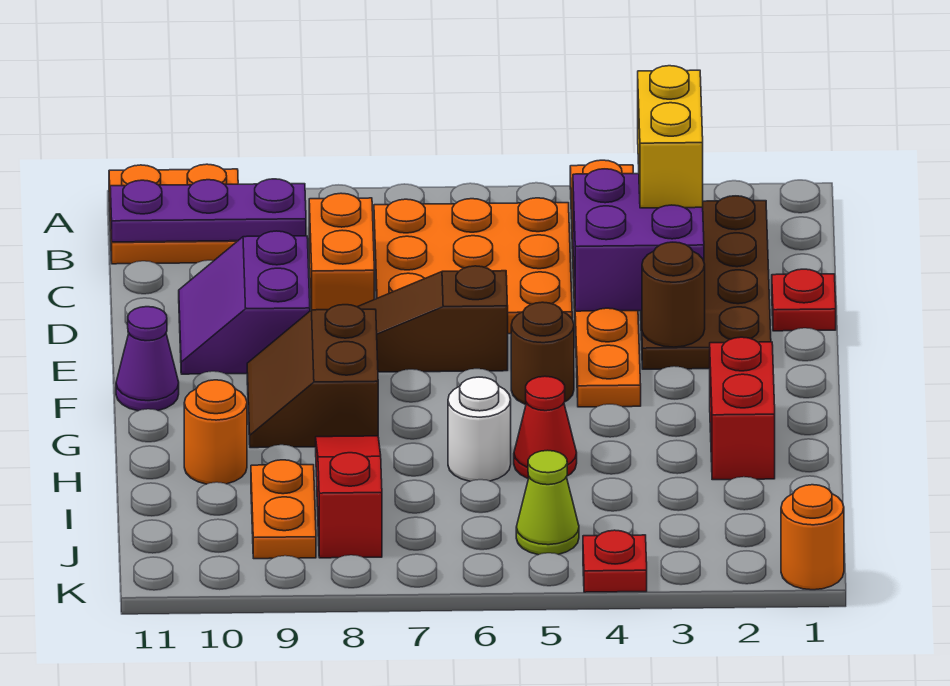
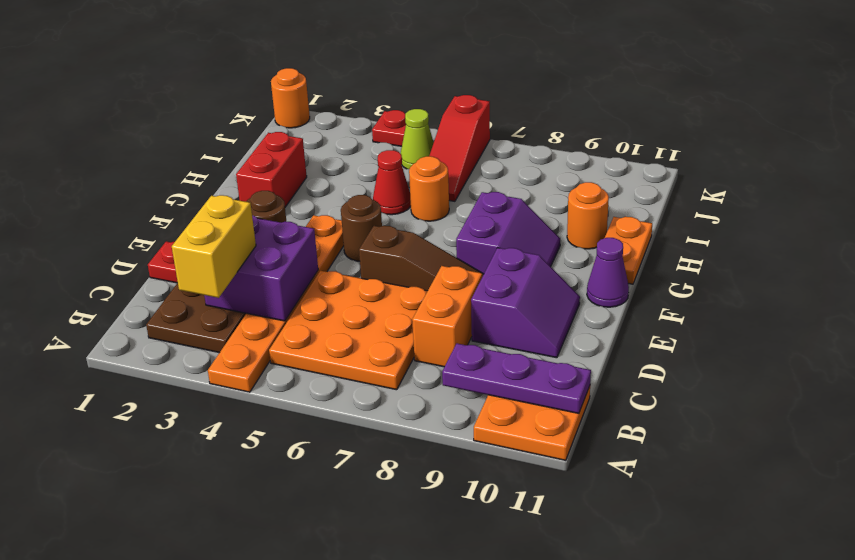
brown slope F8:G9 level 1 top 8 -> purple slope F8:G9 level 1 top 8
white round brick H6 level 1 -> orange round brick H6 level 1
red slope H8:J8 level 1 top J -> red slope I6:K6 level 1 top K
orange plate I9:J9 level 1 -> orange plate G11:H11 level 1

